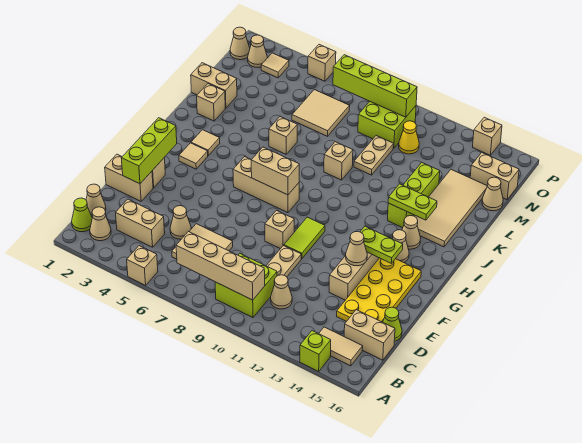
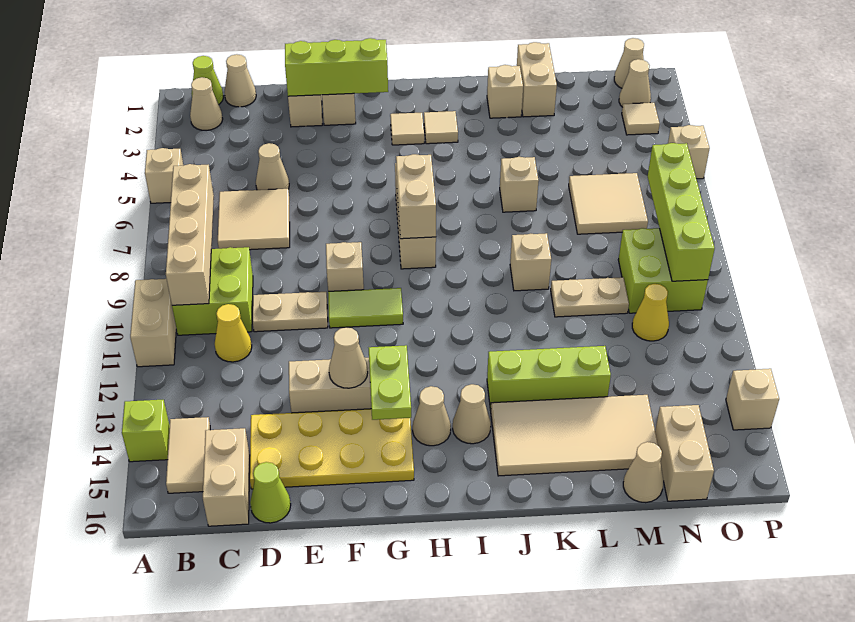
tan brick C3:C4 level 1 -> tan brick A10:A11 level 1
tan cone C11 level 1 -> yellow cone C11 level 1
lime plate J13:J14 level 2 -> none

